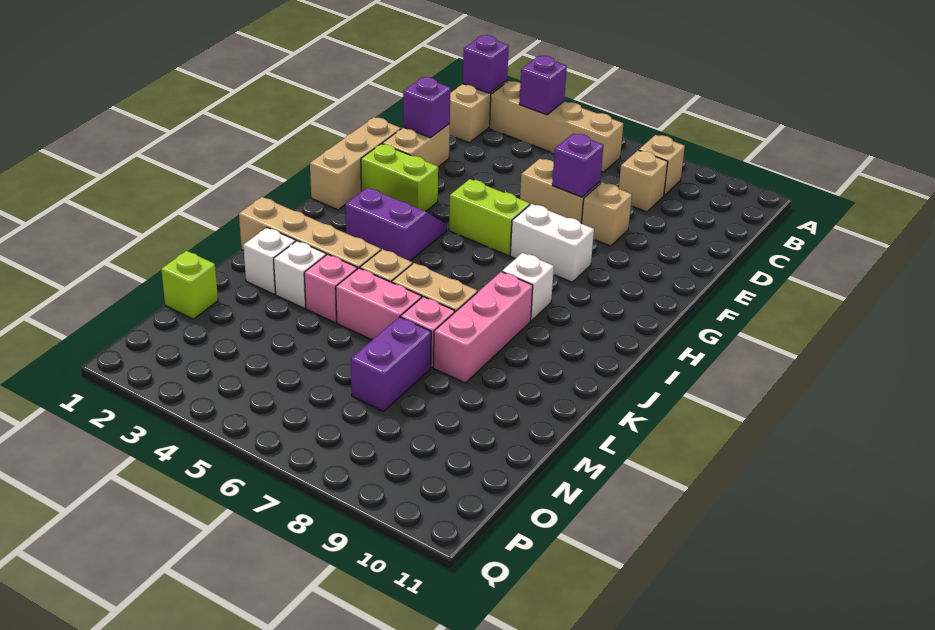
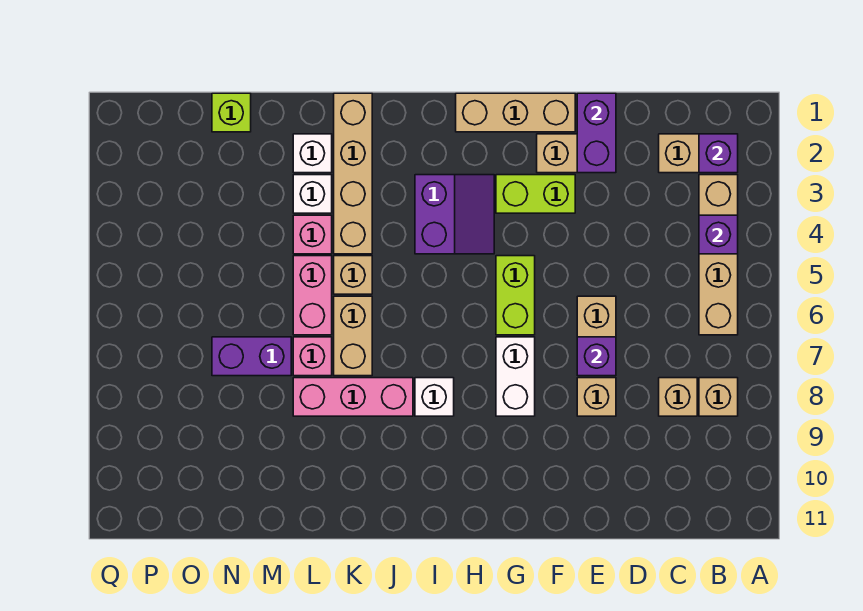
purple brick E2 level 2 -> purple brick E1:E2 level 2
lime brick G2:G3 level 1 -> lime brick F3:G3 level 1

